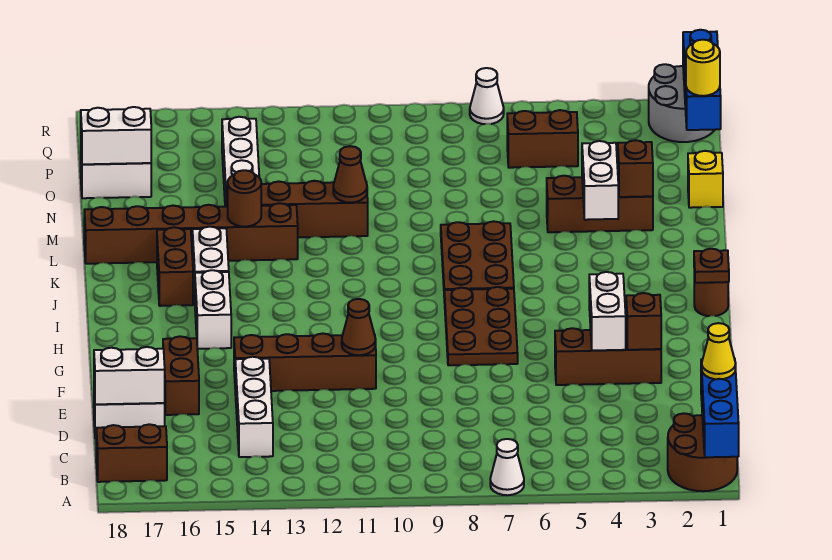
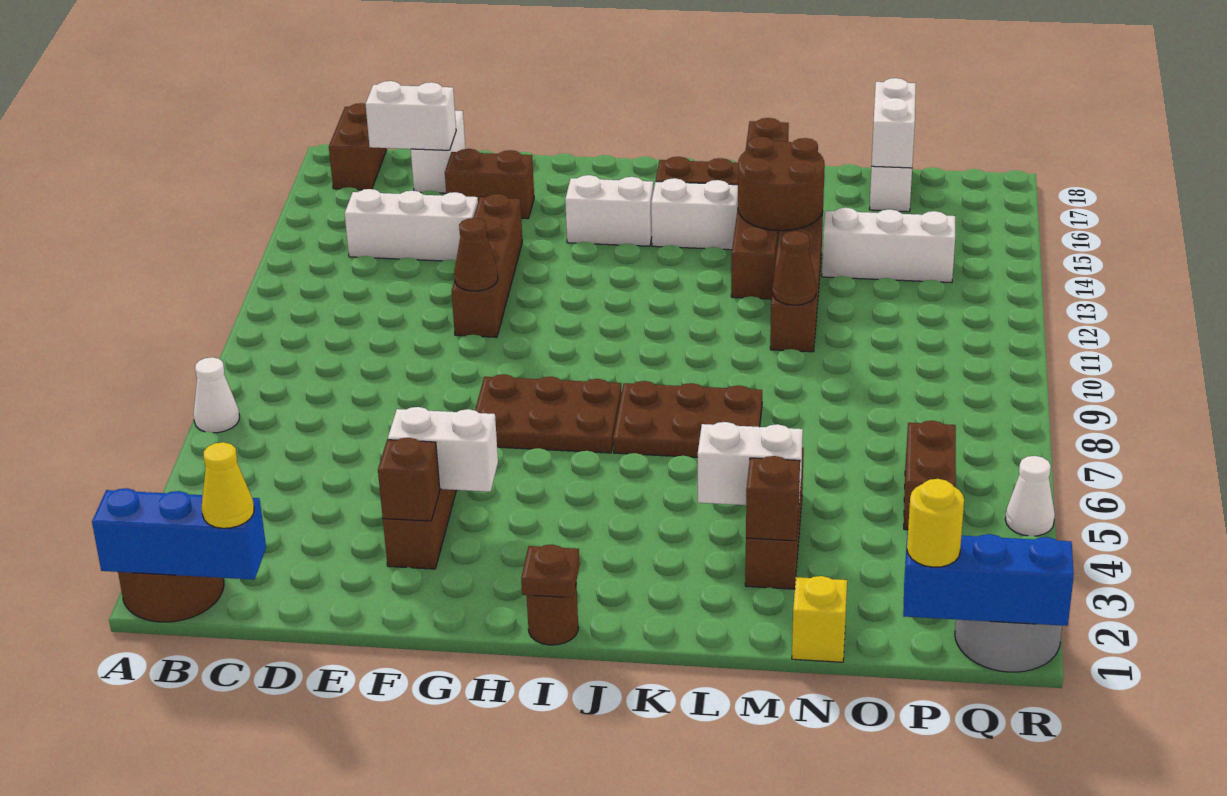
white brick D17:D18 level 2 -> white brick C17:D17 level 2
brown round brick L14 level 2 -> brown round brick L14:M15 level 2
white cone R7 level 1 -> white cone R5 level 1

